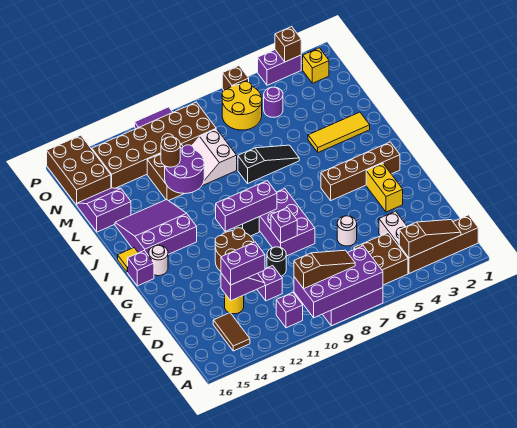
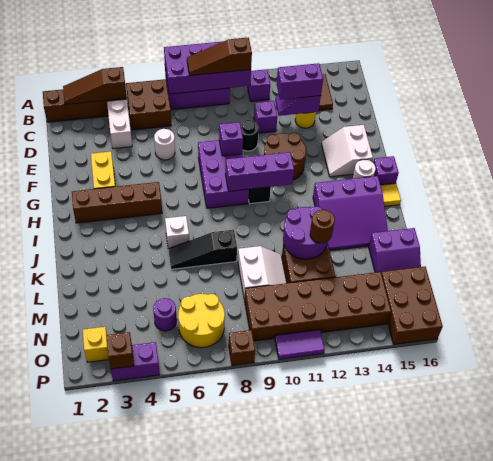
none -> white slope F14:G15 level 1 top 15
none -> white brick J6 level 1
yellow tile K2:K4 level 1 -> none
brown brick P6 level 1 -> brown brick P8 level 1

